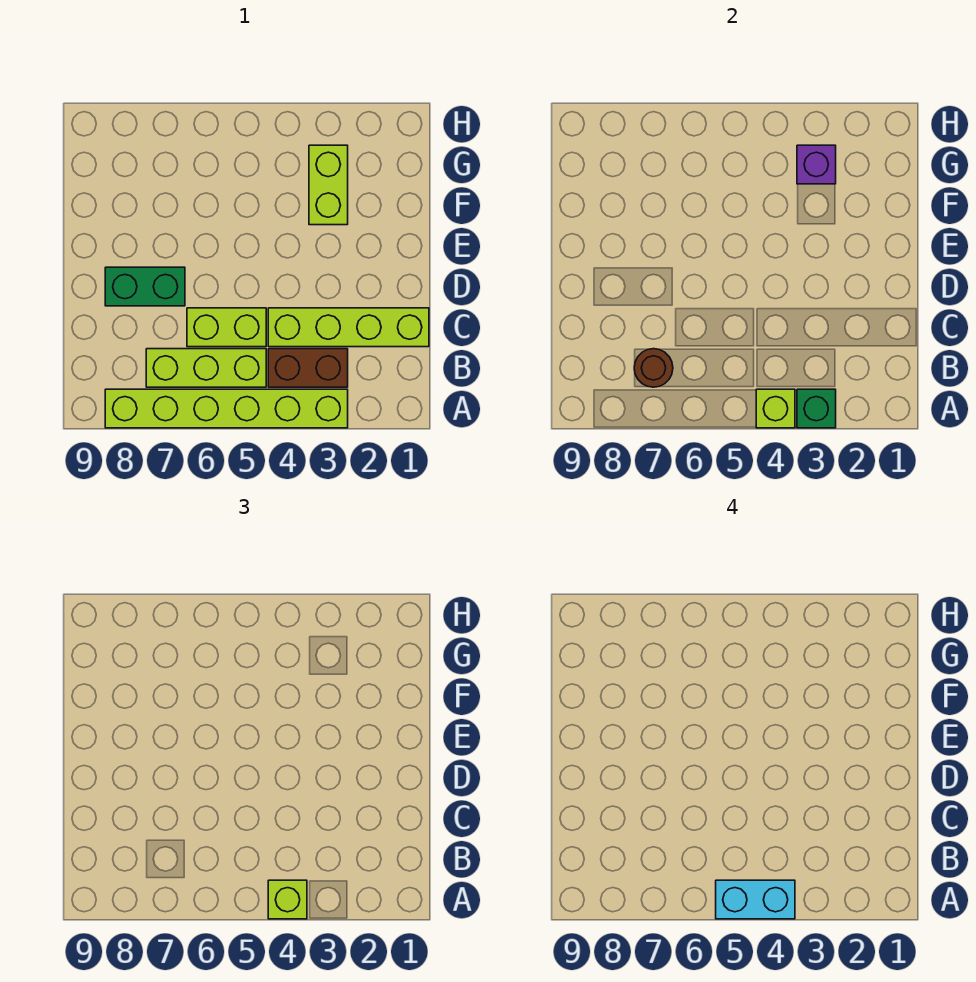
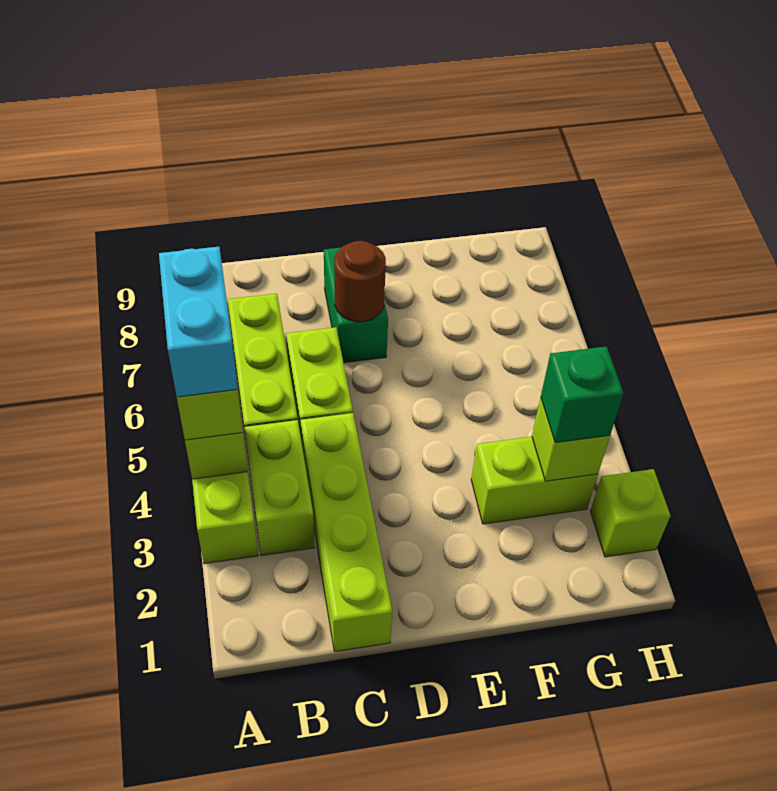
green brick A3 level 2 -> green brick G3 level 3
brown brick B3:B4 level 1 -> lime brick B3:B4 level 1
brown round brick B7 level 2 -> brown round brick D7 level 2
purple brick G3 level 2 -> lime brick G3 level 2
none -> lime brick H2 level 1

